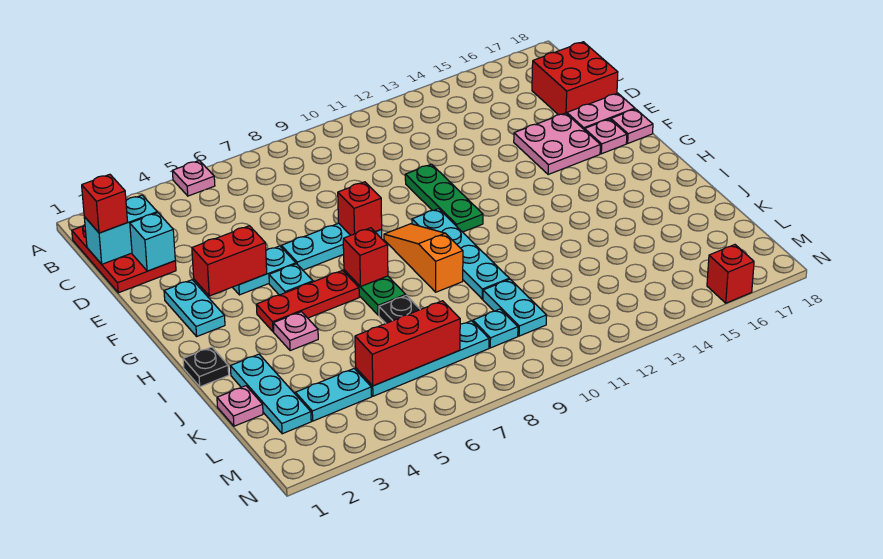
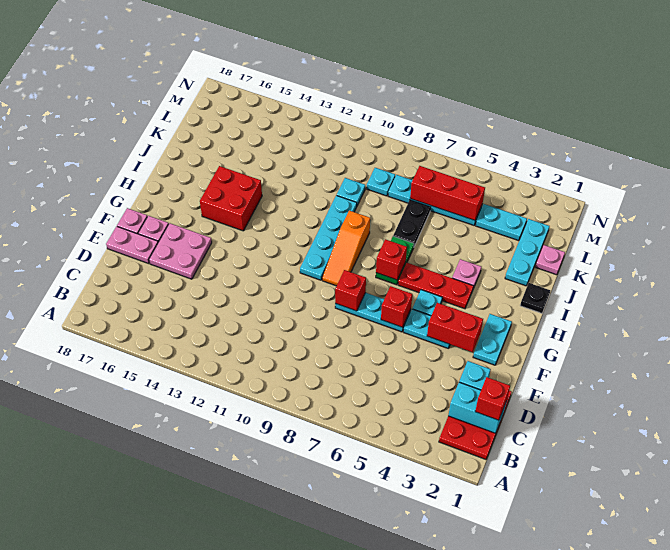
pink plate A5 level 1 -> none
red brick C17:D18 level 1 -> red brick H14:I15 level 1
green plate E11:G11 level 1 -> none
cyan plate K10:L10 level 1 -> cyan plate K10 level 1
red brick N16 level 1 -> red brick F6 level 2

